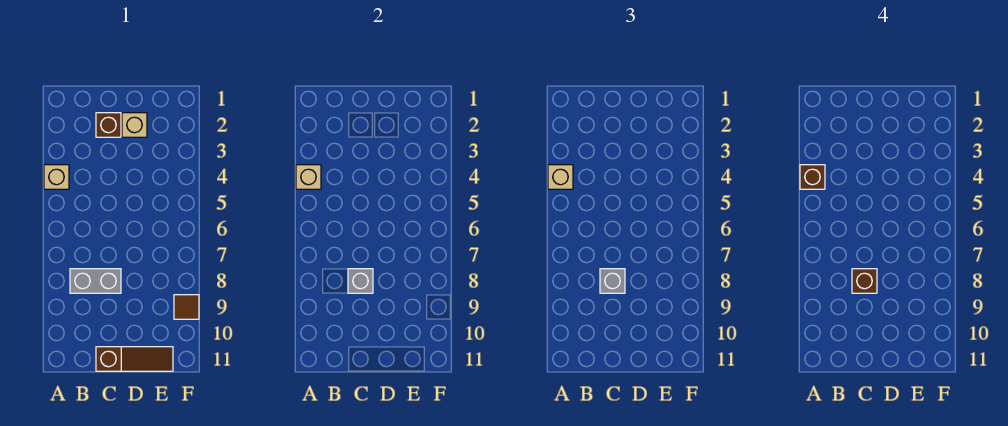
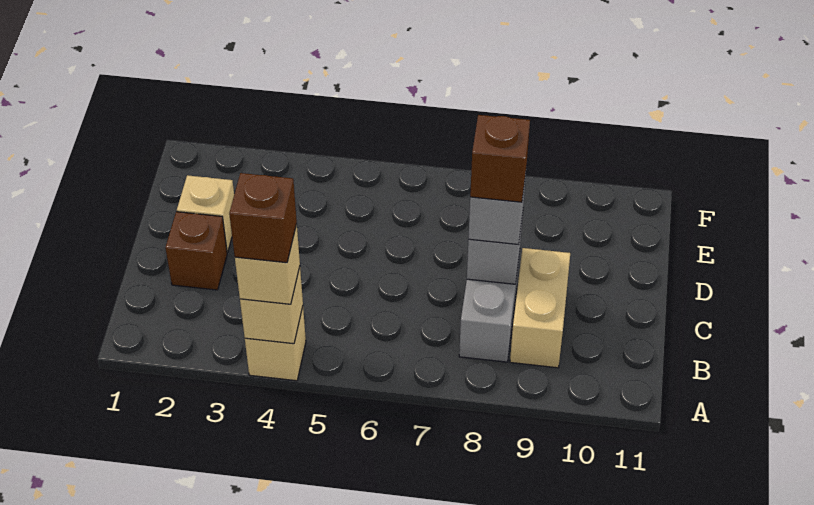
none -> tan brick B9:C9 level 1
brown slope C11:E11 level 1 top C -> none
brown tile F9 level 1 -> none

